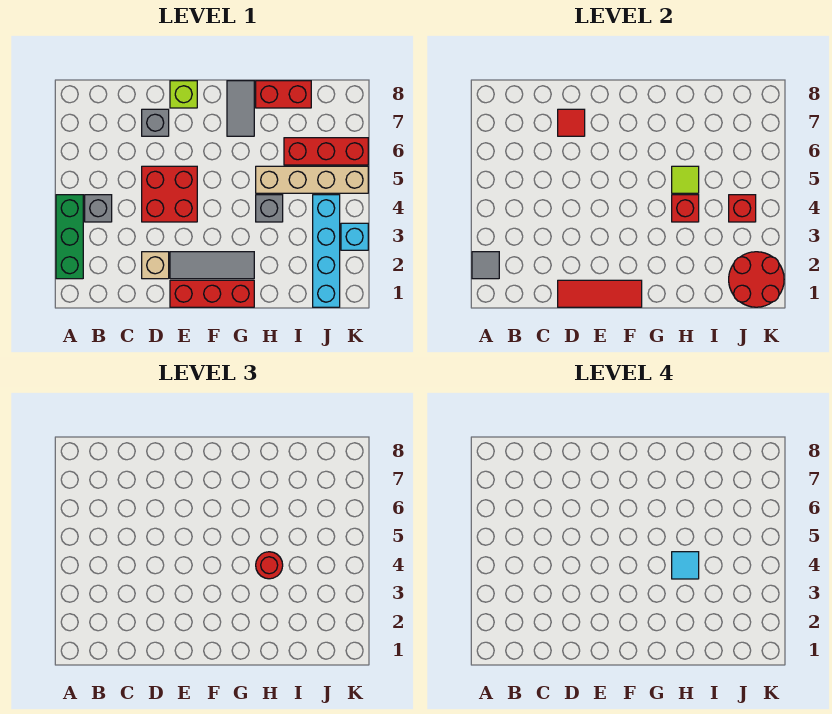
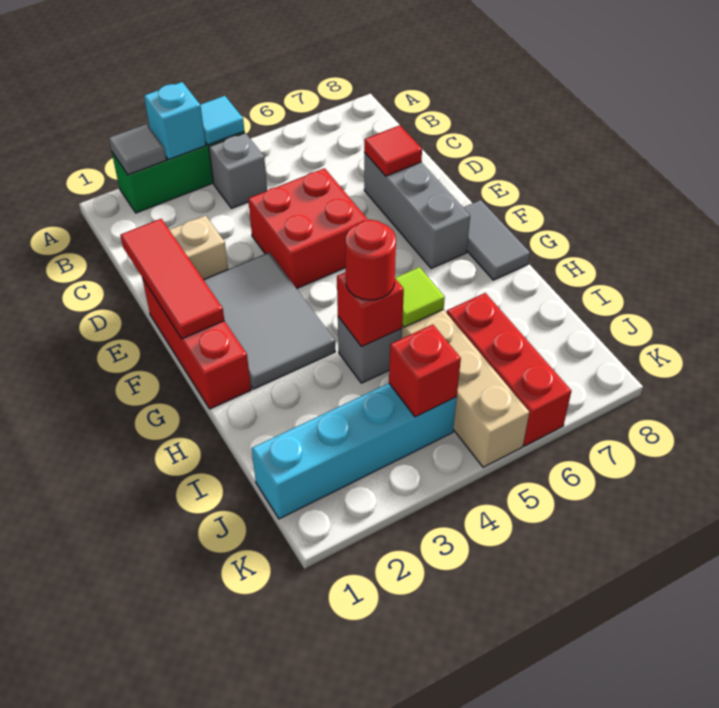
grey brick D7 level 1 -> grey brick D7:F7 level 1
grey tile E2:G2 level 1 -> grey tile E2:G3 level 1
lime brick E8 level 1 -> none
grey tile G7:G8 level 1 -> grey tile F8:G8 level 1
cyan tile H4 level 4 -> cyan tile A4 level 2
red brick H8:I8 level 1 -> none
red round brick J1:K2 level 2 -> none
cyan brick K3 level 1 -> cyan brick A3 level 2

